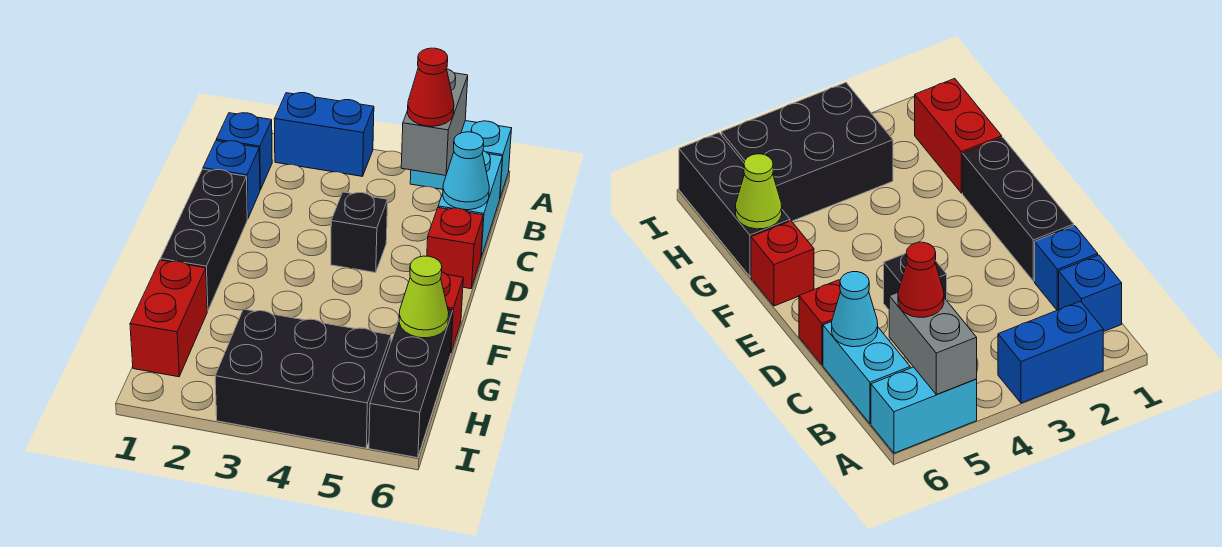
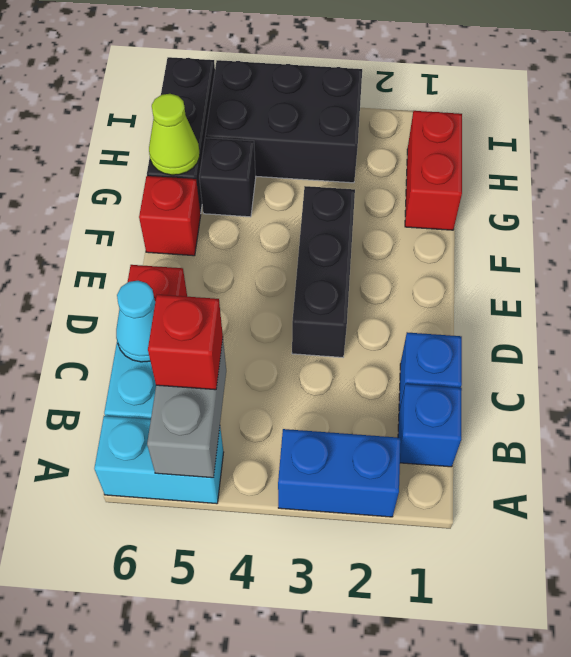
red cone B5 level 3 -> red brick B5 level 3
black brick D1:F1 level 1 -> black brick D3:F3 level 1
black brick D4 level 1 -> black brick G5 level 1

